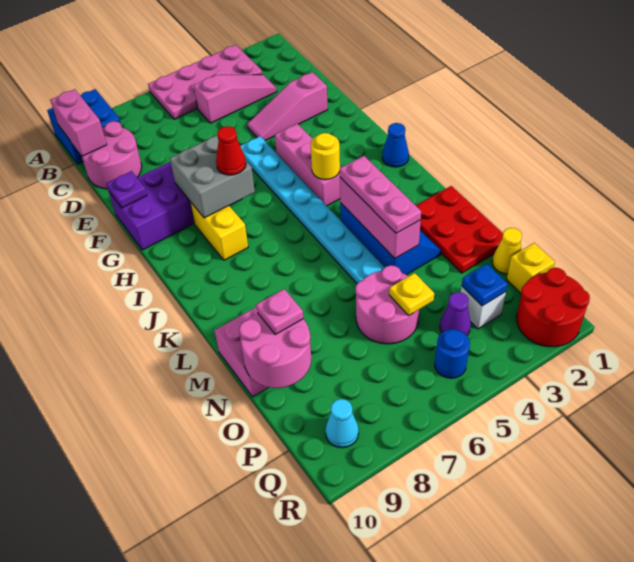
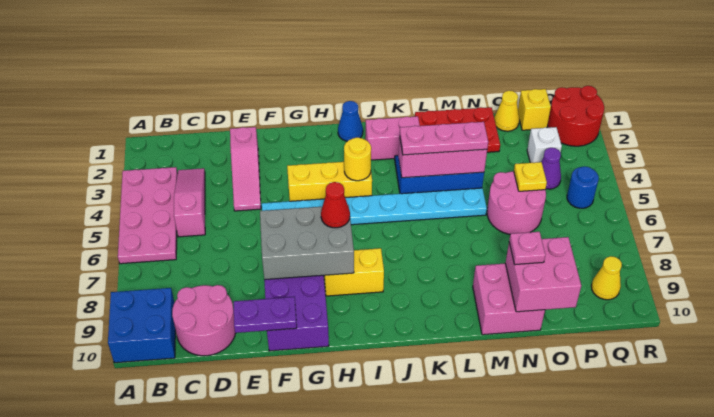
pink brick B10:C10 level 2 -> pink brick J2:K2 level 1
purple plate F10 level 2 -> purple plate E10:F10 level 2
pink brick G4:I4 level 1 -> yellow brick G4:I4 level 1
grey brick G7:H8 level 2 -> grey brick F7:H8 level 2
pink round brick N9:O10 level 2 -> pink brick N9:O10 level 2
blue plate P3 level 2 -> none
cyan cone Q9 level 1 -> yellow cone Q9 level 1

